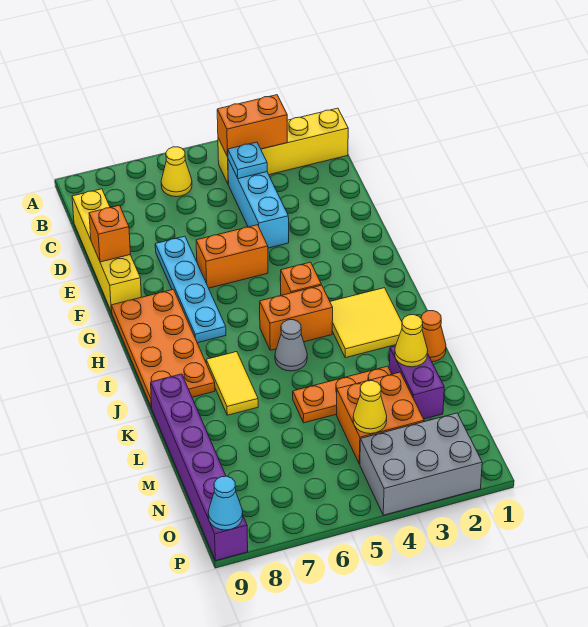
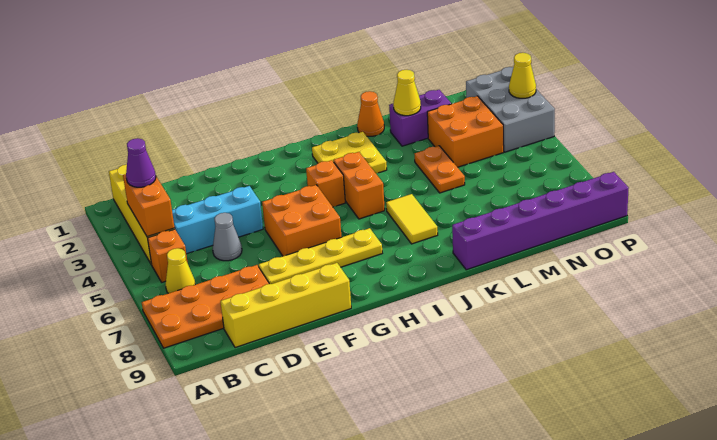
none -> purple cone B3 level 3
cyan plate C4 level 2 -> none
cyan plate E7:H7 level 1 -> yellow plate E7:H7 level 1
orange brick E9 level 2 -> orange brick B5 level 1
orange brick F5:F6 level 1 -> orange brick F5:G6 level 1
orange plate G8:J9 level 1 -> orange plate A7:D8 level 1
yellow tile I2:J3 level 1 -> yellow plate I2:J3 level 1
grey cone J5 level 1 -> grey cone D5 level 1
yellow tile J7:K7 level 1 -> yellow tile J6:J7 level 1
orange plate L3:L5 level 1 -> orange plate L4:L5 level 1
yellow cone N4 level 2 -> yellow cone P3 level 2
cyan cone P9 level 2 -> none

